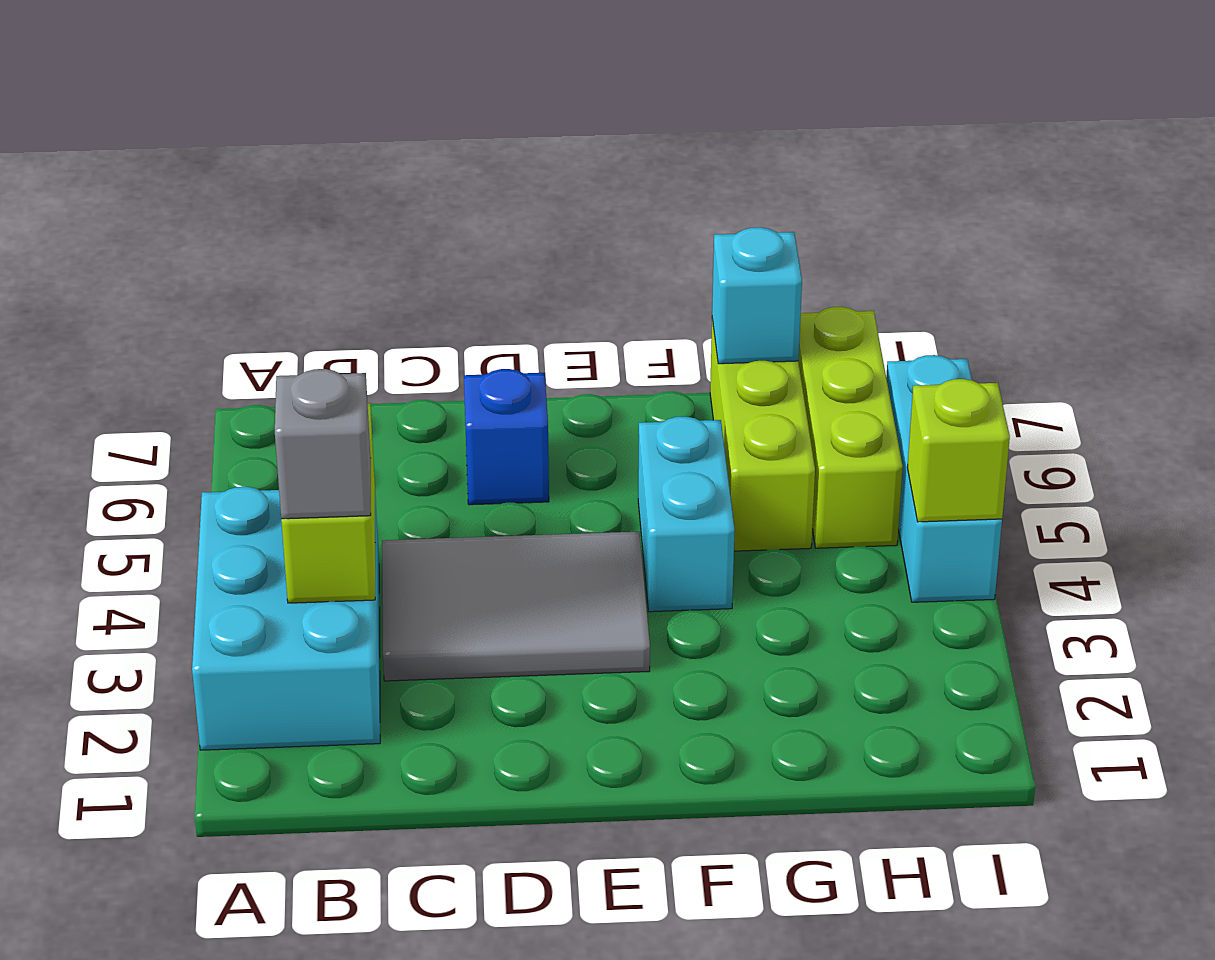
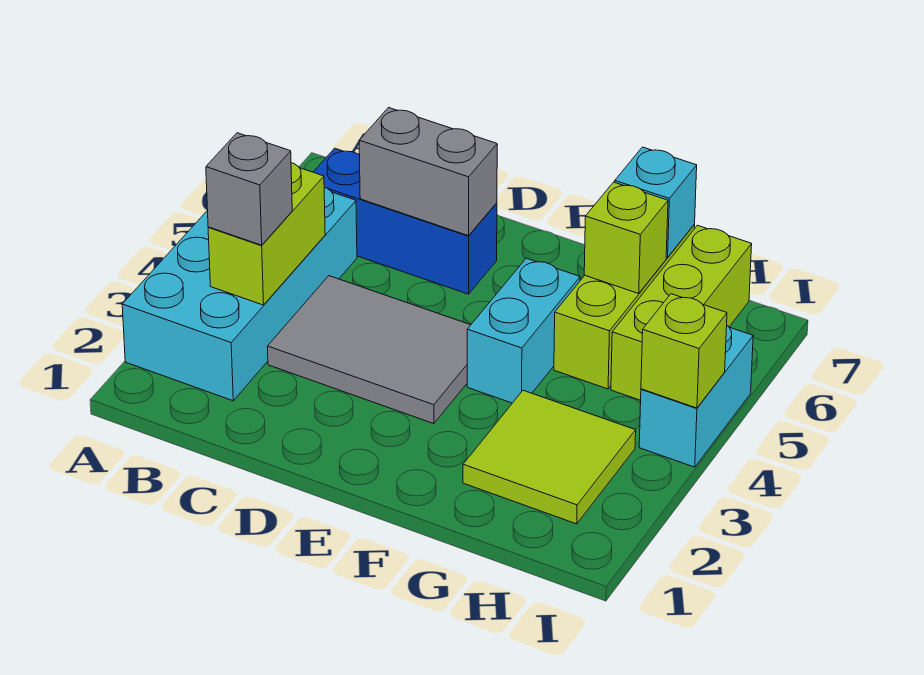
cyan brick A2:B4 level 1 -> cyan brick A2:B5 level 1
none -> grey brick C6:D6 level 2
blue brick D6 level 1 -> blue brick B6:D6 level 1
none -> lime tile G2:H3 level 1
none -> lime brick G6 level 2
cyan brick I4:I6 level 1 -> cyan brick I4:I5 level 1

